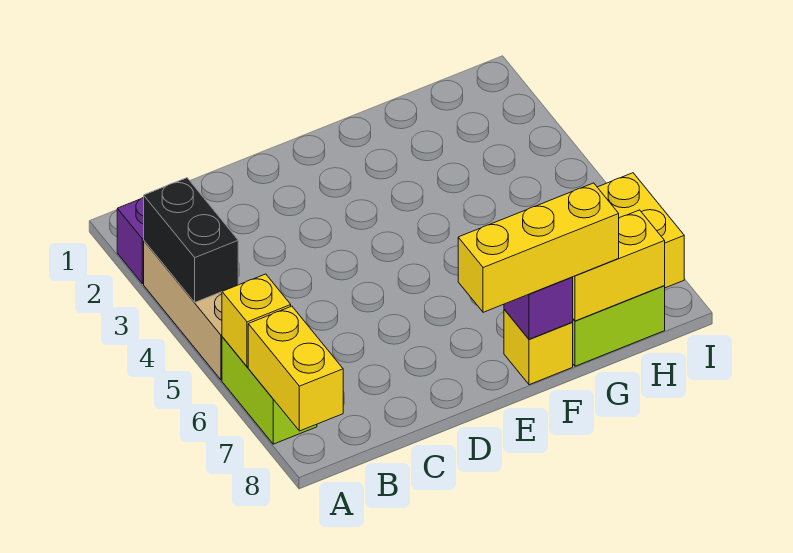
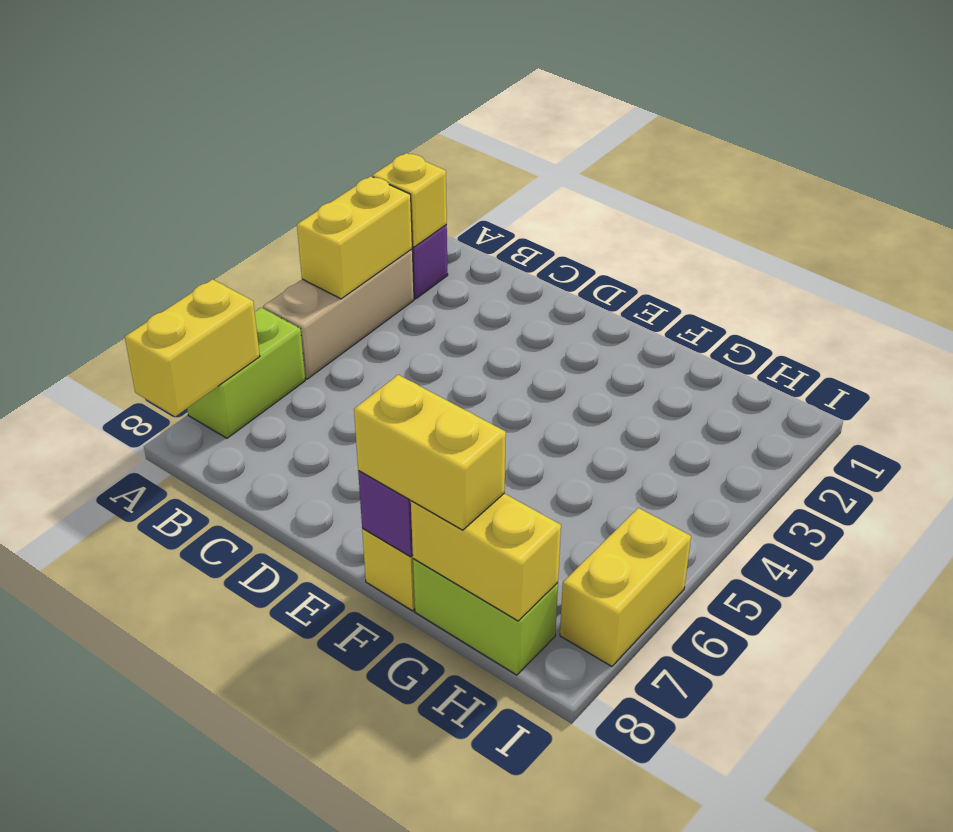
black brick A3:A4 level 2 -> yellow brick A3:A4 level 2
yellow brick A6 level 2 -> yellow brick A2 level 2
yellow brick E8:G8 level 3 -> yellow brick F8:G8 level 3

